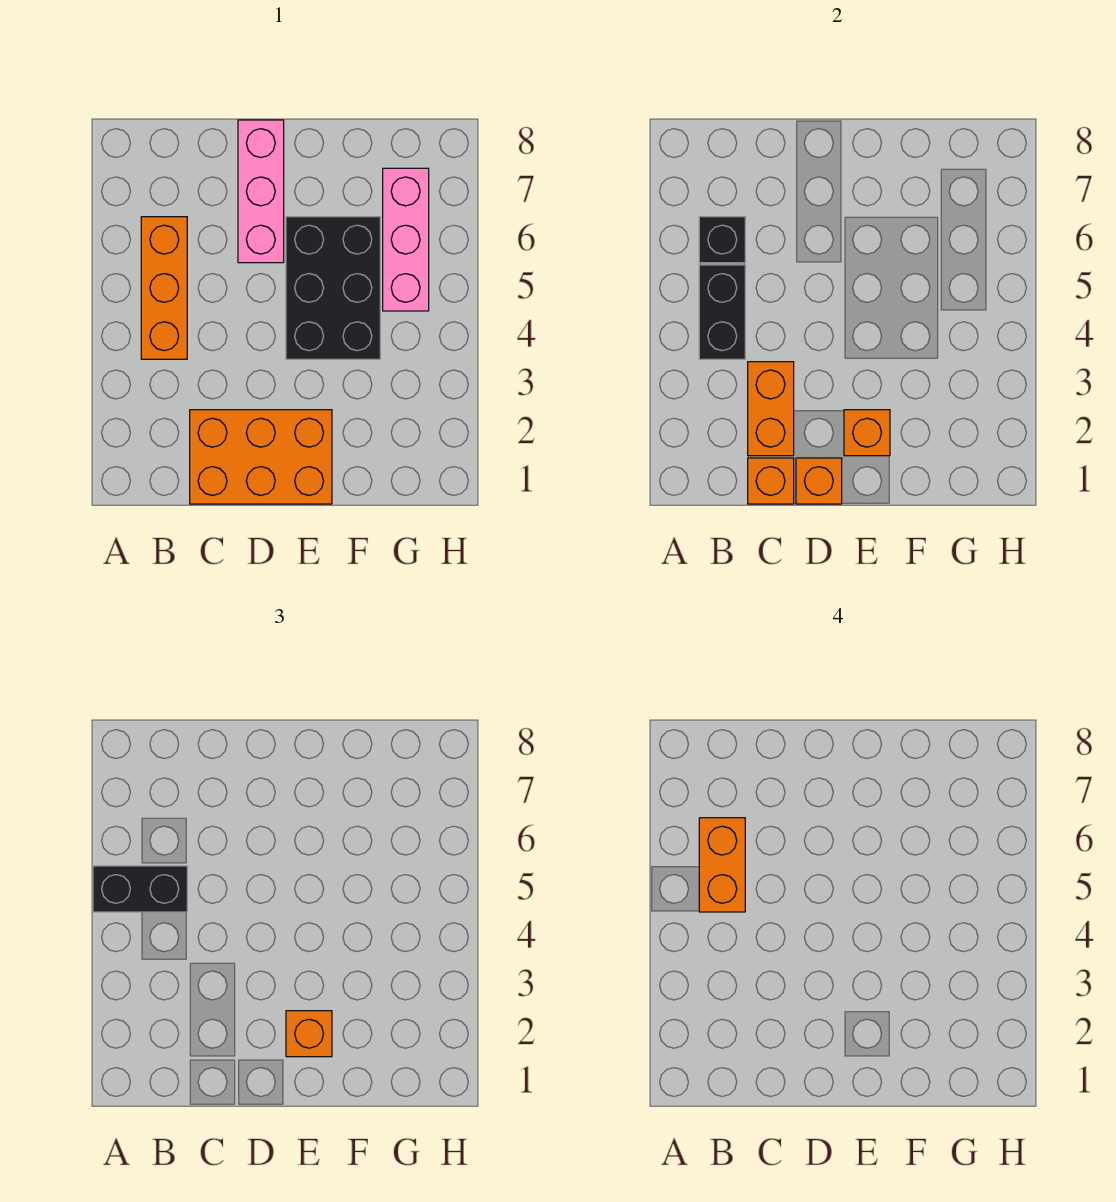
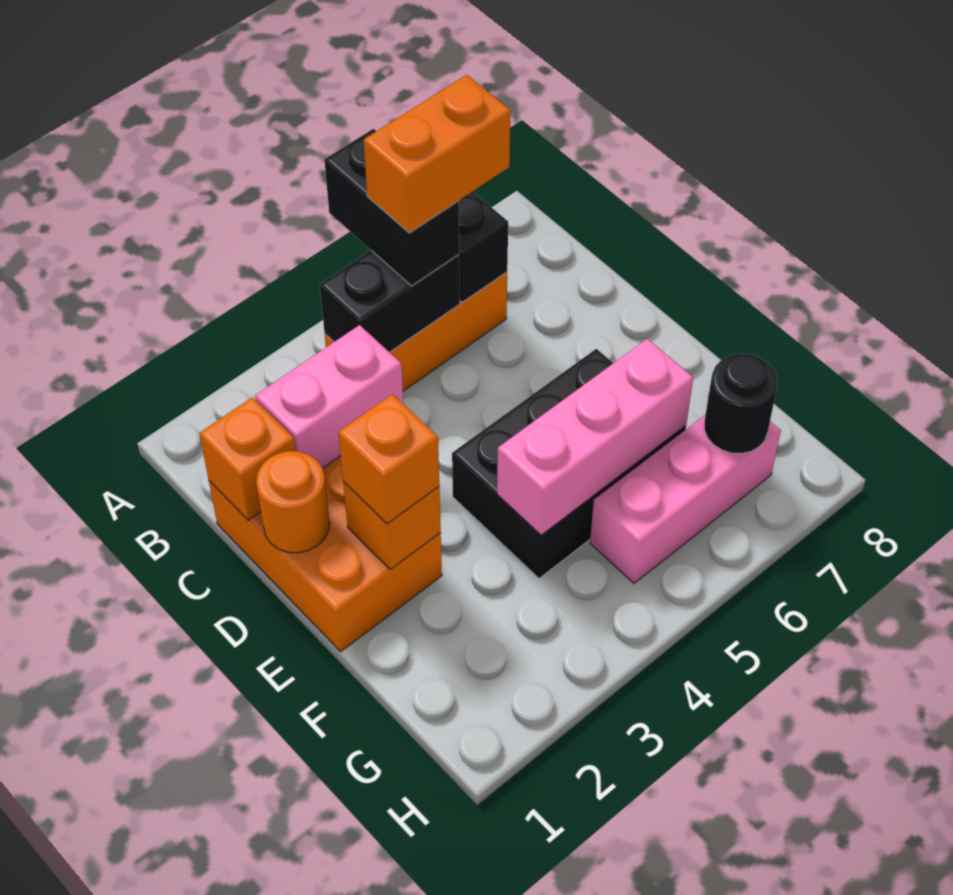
orange brick C2:C3 level 2 -> pink brick C2:C3 level 2
orange brick D1 level 2 -> orange round brick D1 level 2
pink brick D6:D8 level 1 -> pink brick F4:F6 level 2
none -> black round brick G7 level 2

